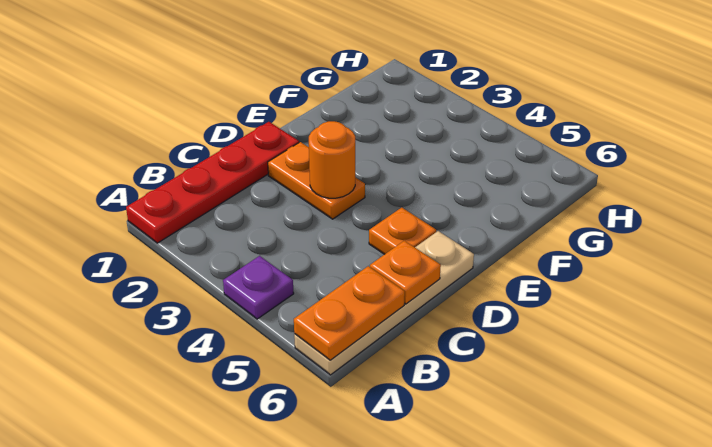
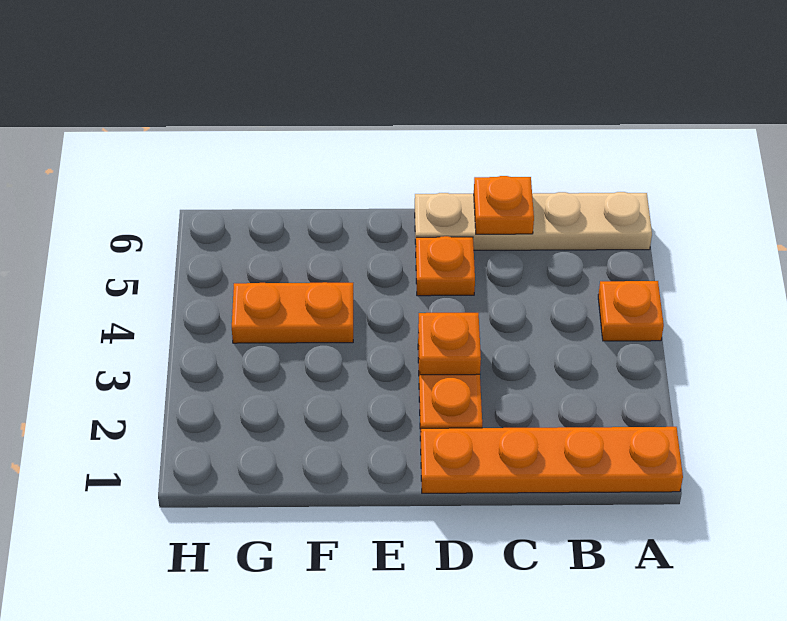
red plate A1:D1 level 1 -> orange plate A1:D1 level 1
purple plate A4 level 1 -> orange plate A4 level 1
orange plate A6:B6 level 2 -> orange plate F4:G4 level 1
orange round brick D3 level 2 -> orange plate D3 level 2

